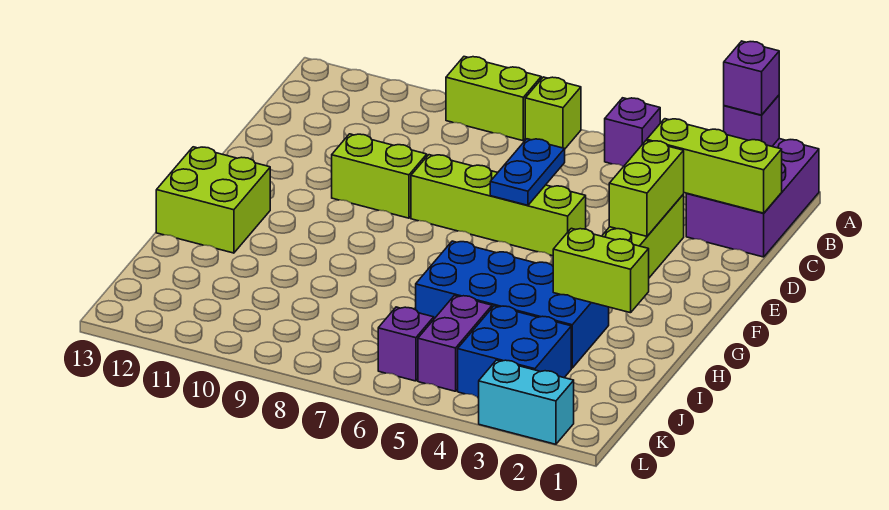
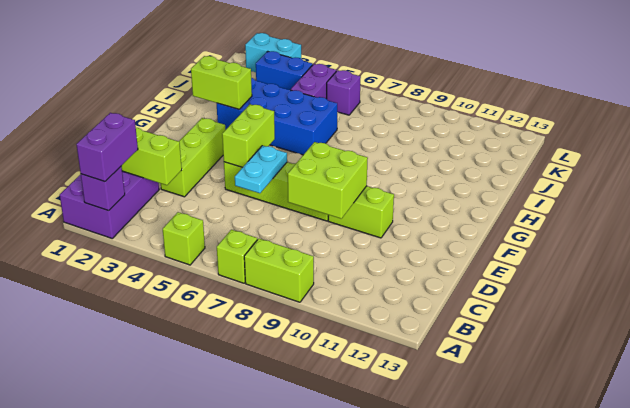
purple brick A2 level 3 -> purple brick A2:B2 level 3
purple brick A5 level 1 -> lime brick A5 level 1
lime brick D3:E3 level 2 -> lime brick E5:F5 level 2
blue plate D6:E6 level 2 -> cyan plate D6:E6 level 2
lime brick G12:H13 level 1 -> lime brick D8:E9 level 2
blue brick J3:K4 level 1 -> blue brick K3:K4 level 1

